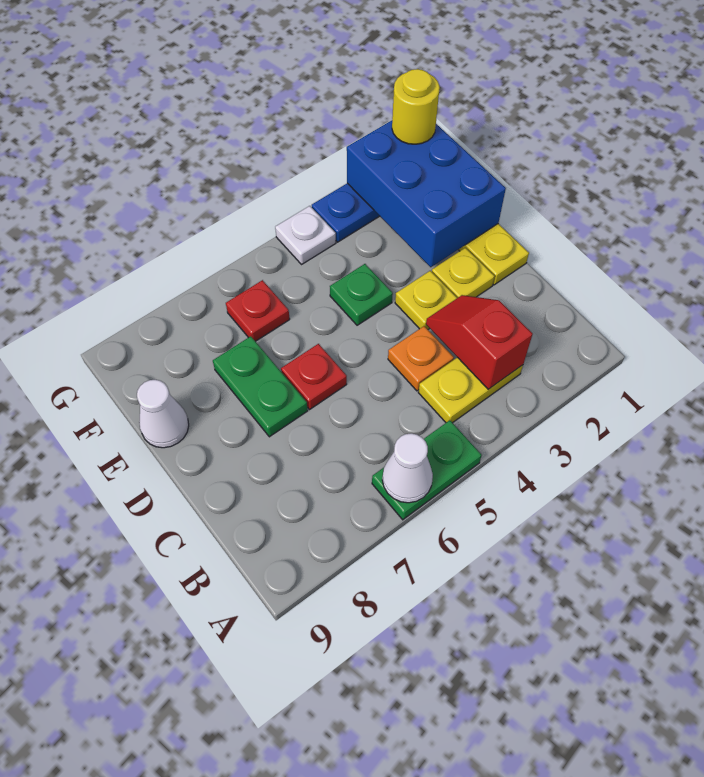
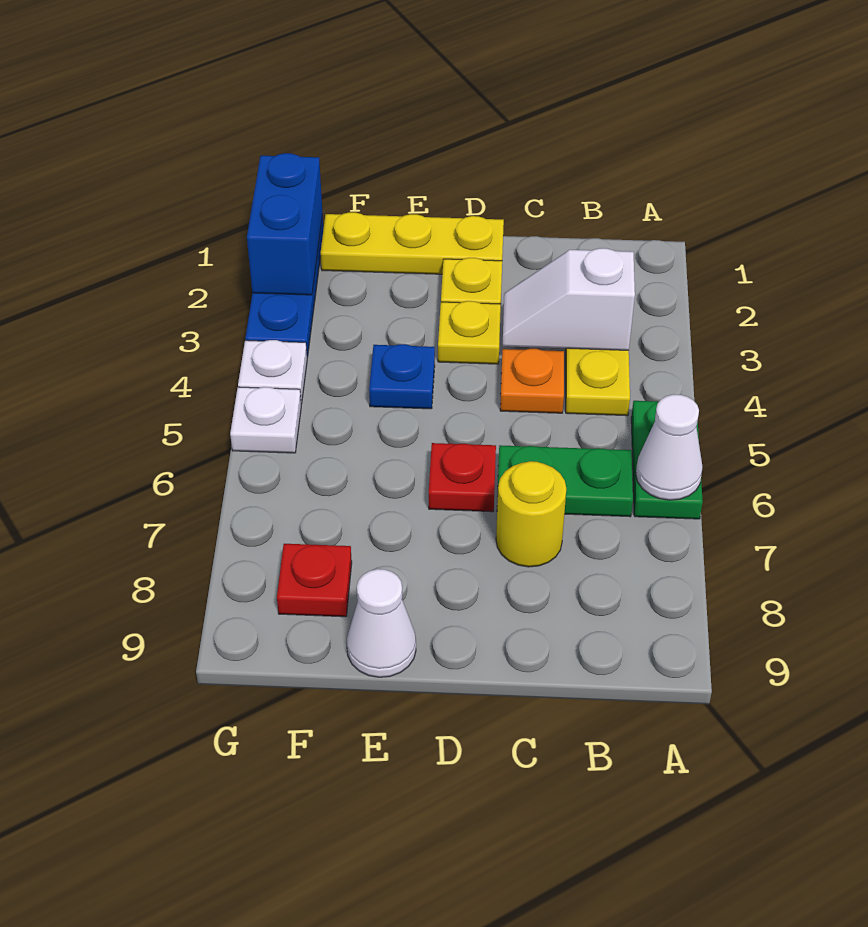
red slope B3:C3 level 2 top B -> white slope B3:C3 level 2 top B
green plate D7:E7 level 1 -> green plate B6:C6 level 1
blue brick E1:G2 level 2 -> blue brick G1:G2 level 2
green plate E4 level 1 -> blue plate E4 level 1
red plate F6 level 1 -> red plate F8 level 1
yellow round brick G1 level 3 -> yellow round brick C7 level 1
none -> white plate G5 level 1

